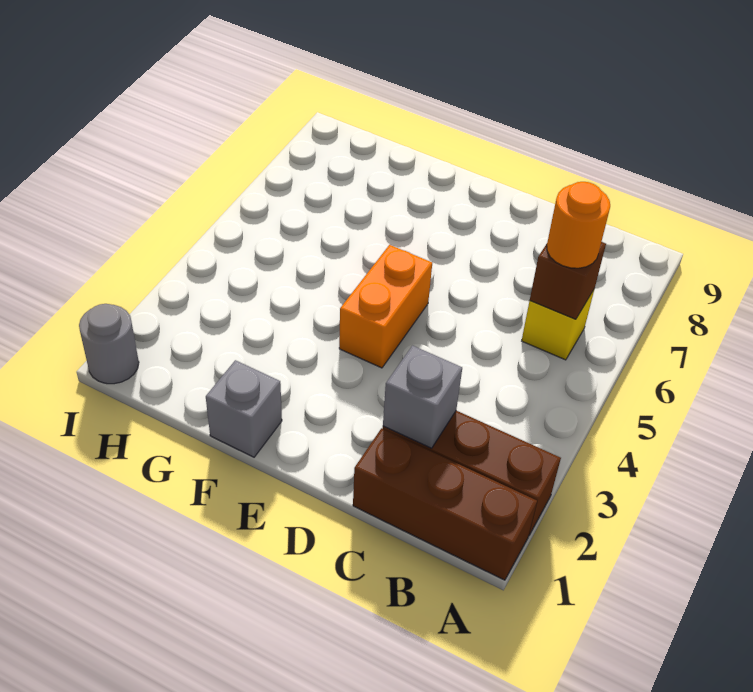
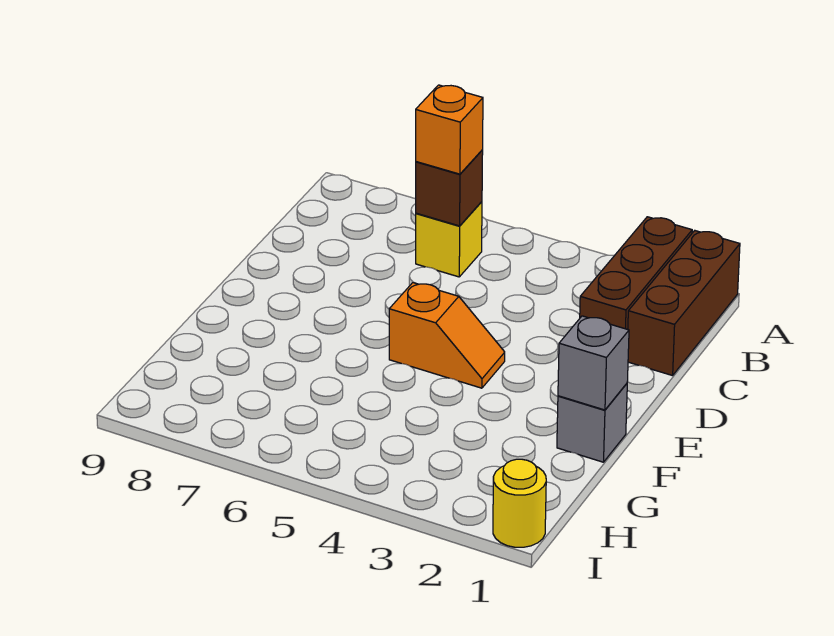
orange round brick B6 level 3 -> orange brick B6 level 3
grey brick C2 level 2 -> grey brick F1 level 2
orange brick E4:E5 level 1 -> orange slope E4:E5 level 1 top 5
grey round brick I1 level 1 -> yellow round brick I1 level 1

